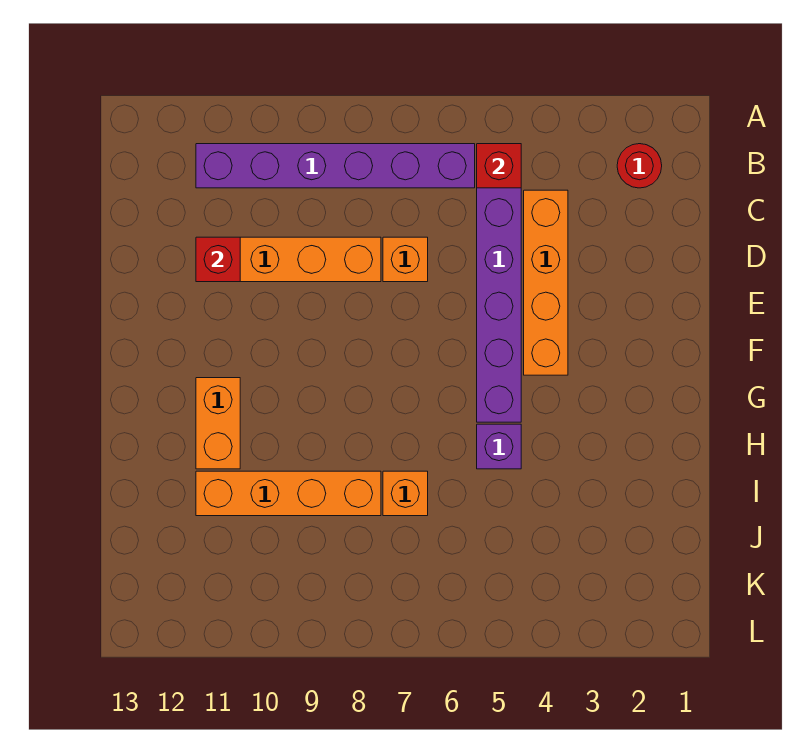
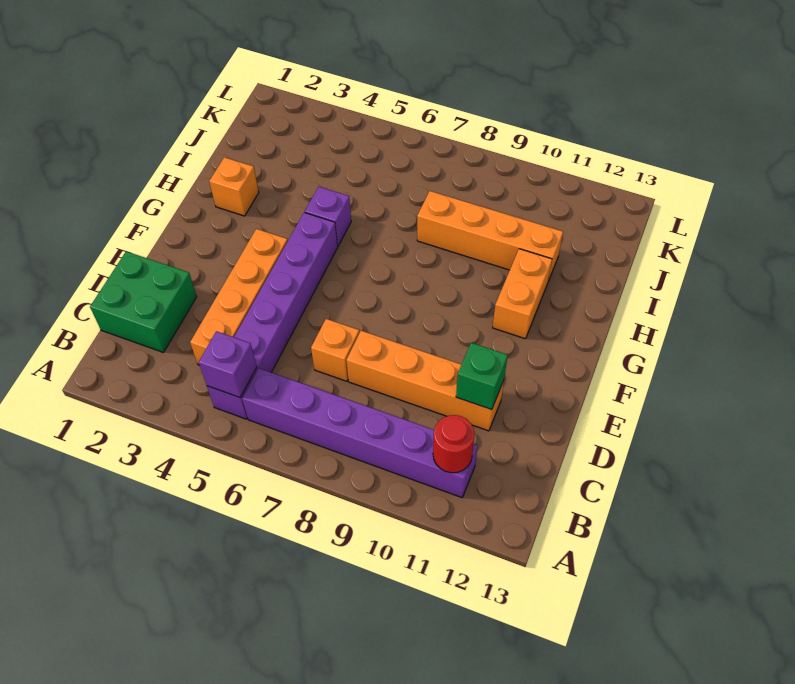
red round brick B2 level 1 -> red round brick B11 level 2
red brick B5 level 2 -> purple brick B5 level 2
none -> green brick C1:D2 level 1
red brick D11 level 2 -> green brick D11 level 2
orange brick I7 level 1 -> orange brick H2 level 1

